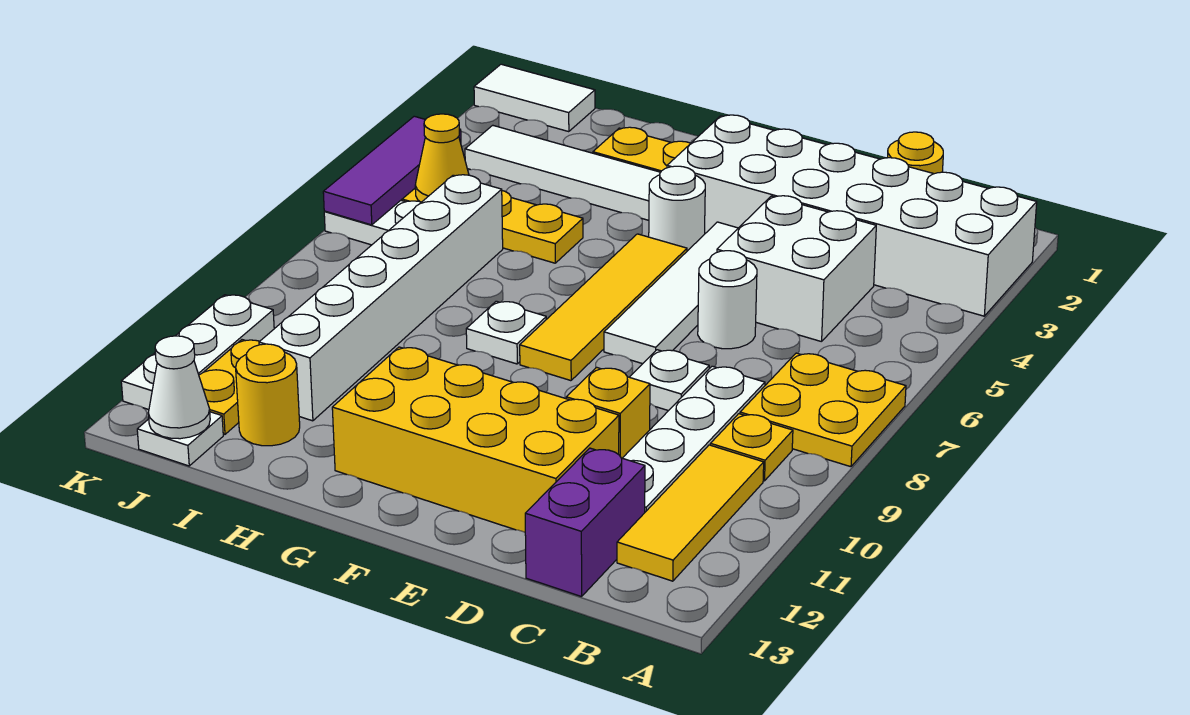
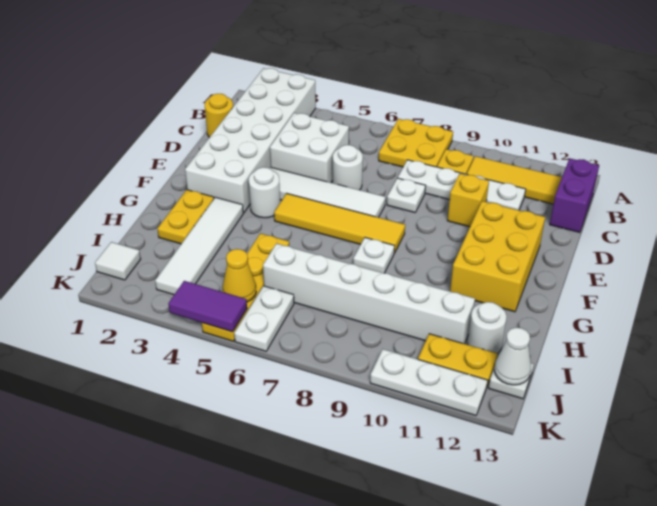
purple brick C12:C13 level 1 -> purple brick B13:C13 level 1
yellow brick D11:G12 level 1 -> yellow brick E11:G12 level 1
yellow round brick I12 level 1 -> white round brick I12 level 1
white tile J1:K1 level 1 -> white tile J1 level 1
purple tile K4:K6 level 2 -> purple tile K4:K5 level 2

